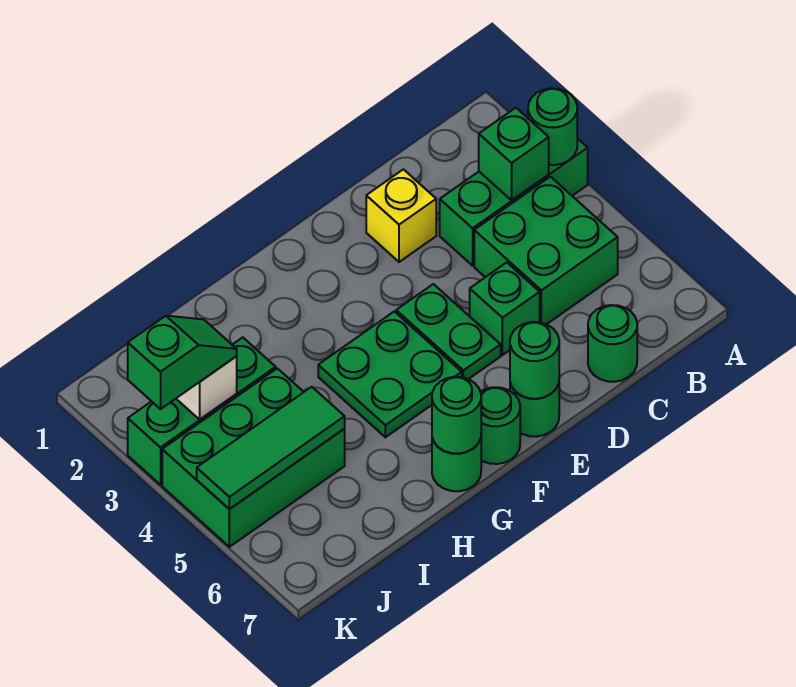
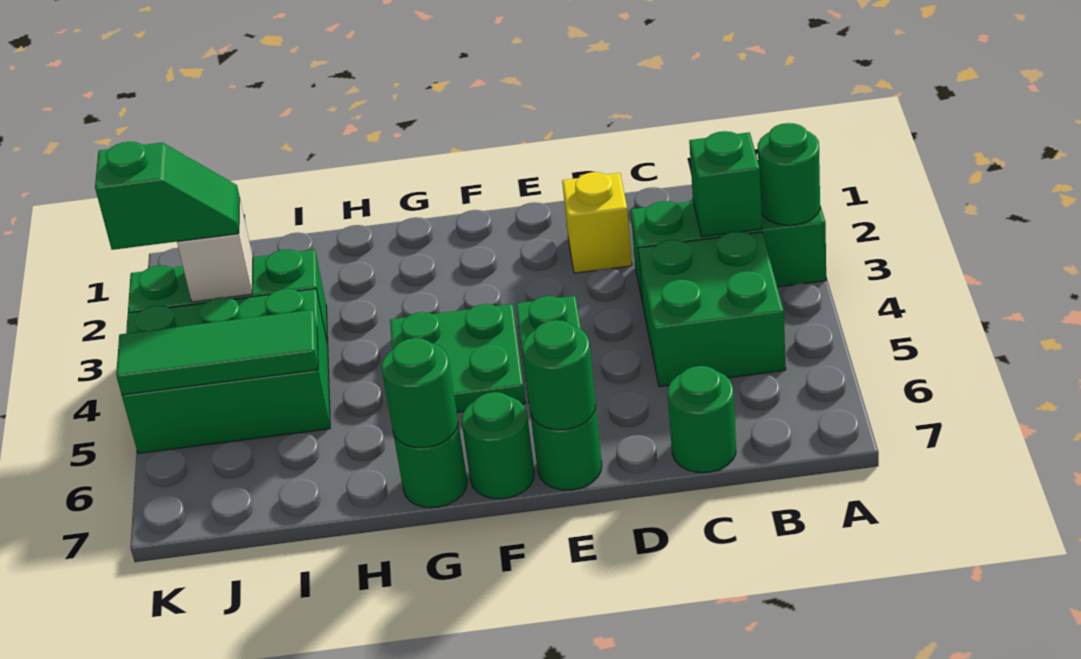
green brick D5 level 1 -> none

